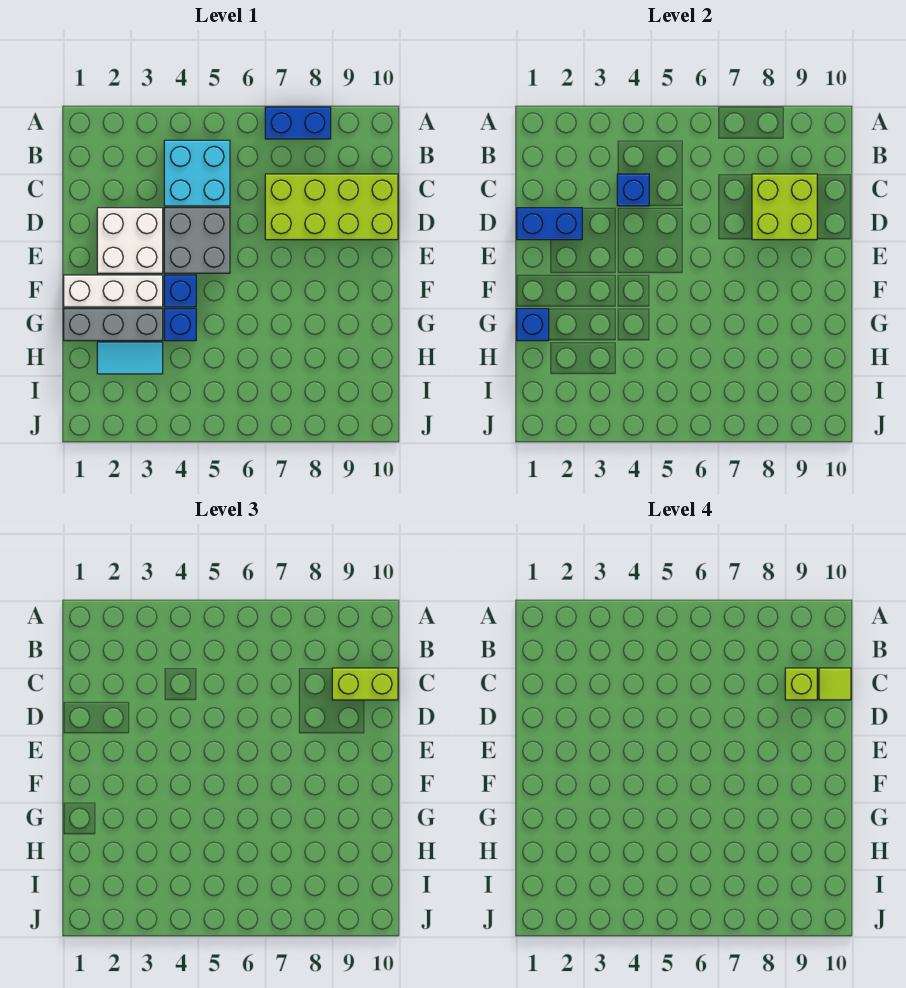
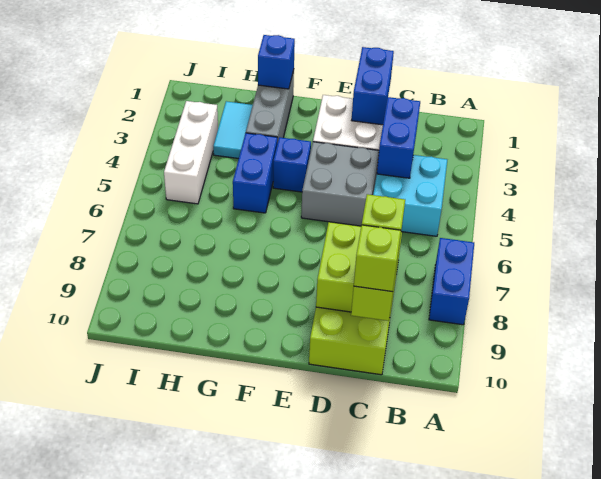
blue brick C4 level 2 -> blue brick C3:C4 level 2
lime tile C10 level 4 -> lime brick C10 level 4
white brick F1:F3 level 1 -> white brick I3:I5 level 1
blue brick G4 level 1 -> blue brick G4:G5 level 1

